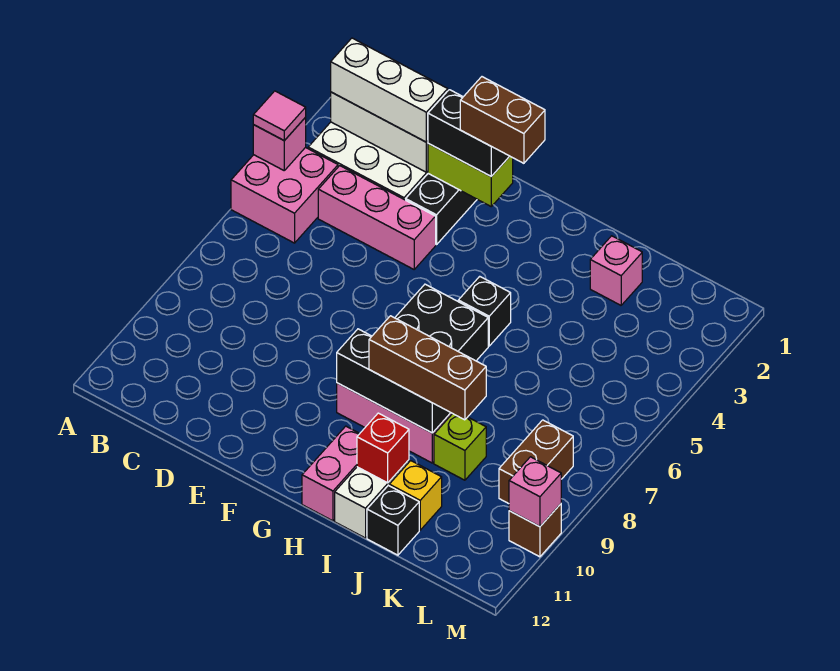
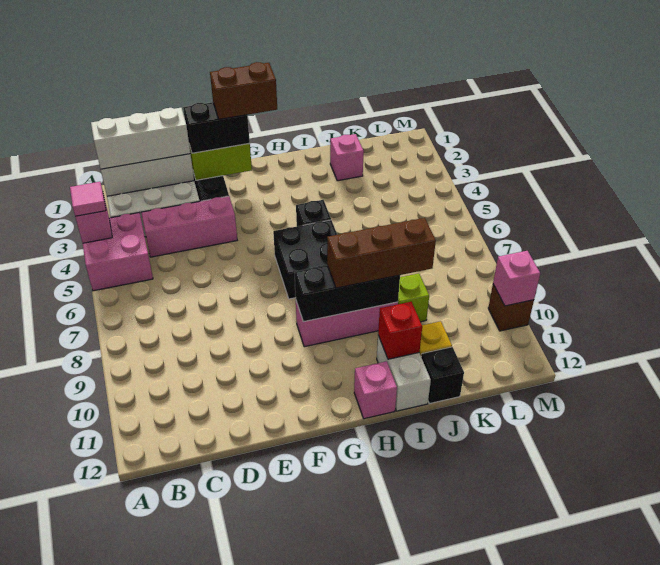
pink brick H11:H12 level 1 -> pink brick H12 level 1
brown brick L8:L9 level 1 -> none

